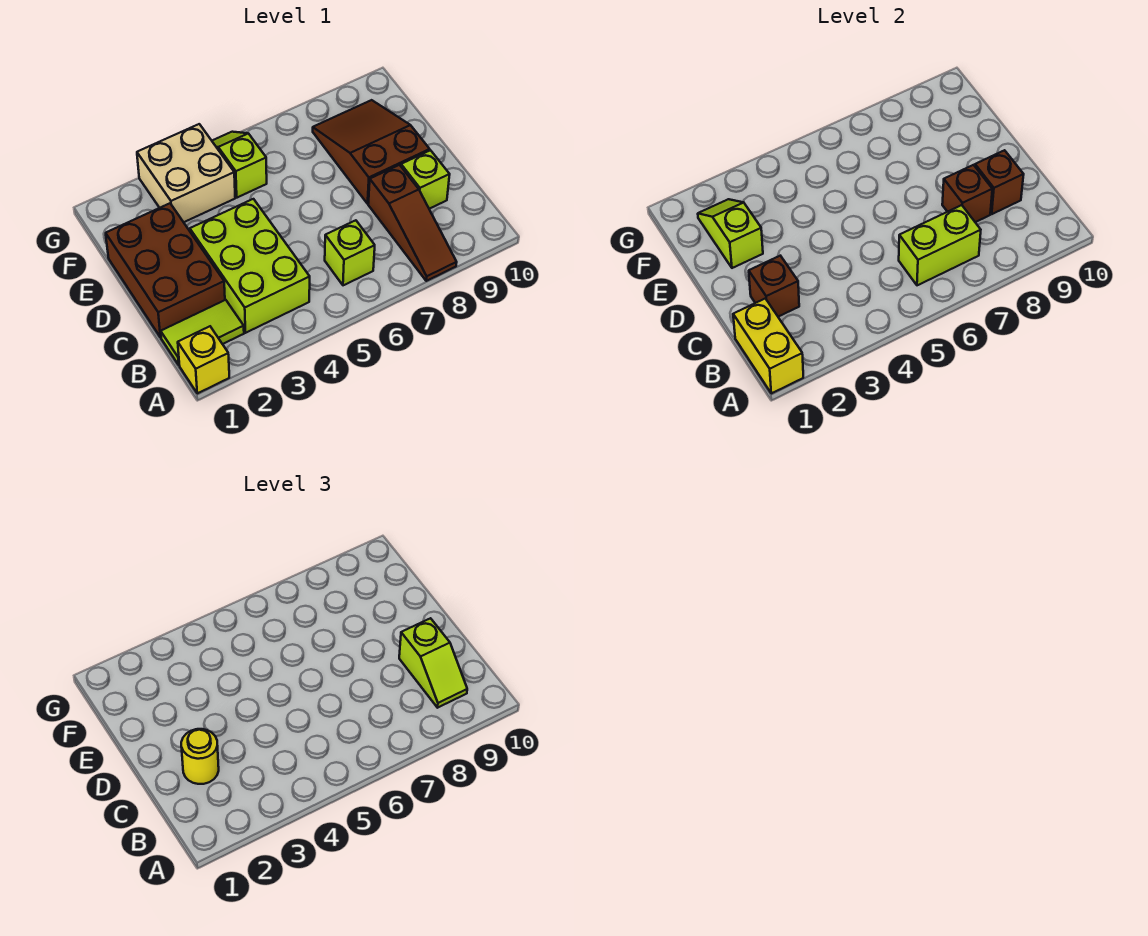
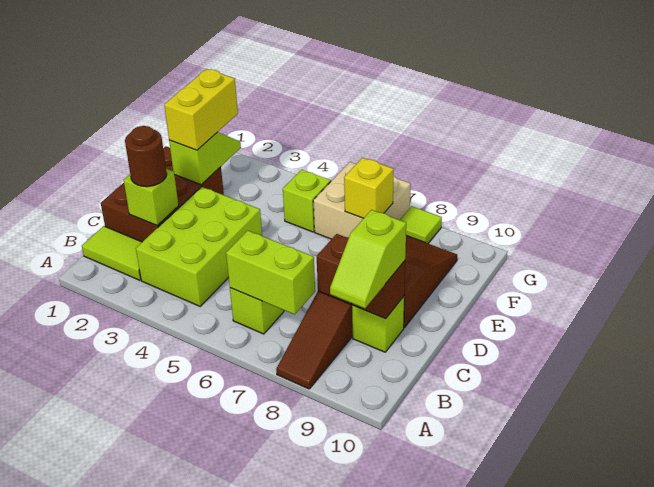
yellow brick A1 level 1 -> yellow brick F7 level 2
yellow brick A1:B1 level 2 -> yellow brick E2:F2 level 3
brown brick C2 level 2 -> lime brick C2 level 2
yellow round brick C2 level 3 -> brown round brick C2 level 3
tan brick F3:G4 level 1 -> tan brick F6:G7 level 1
none -> lime tile G8 level 1

